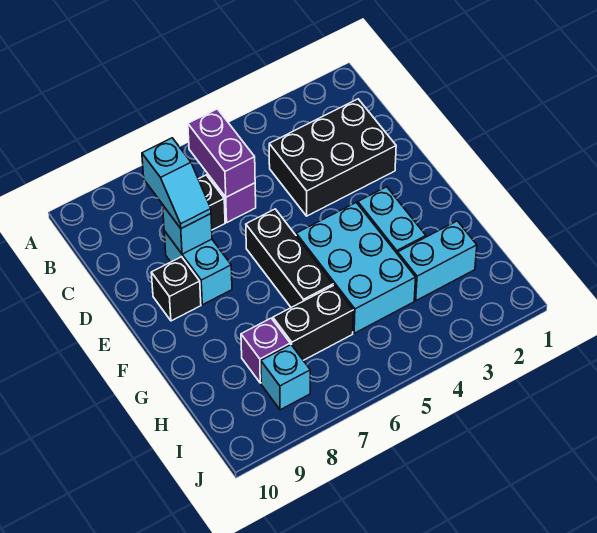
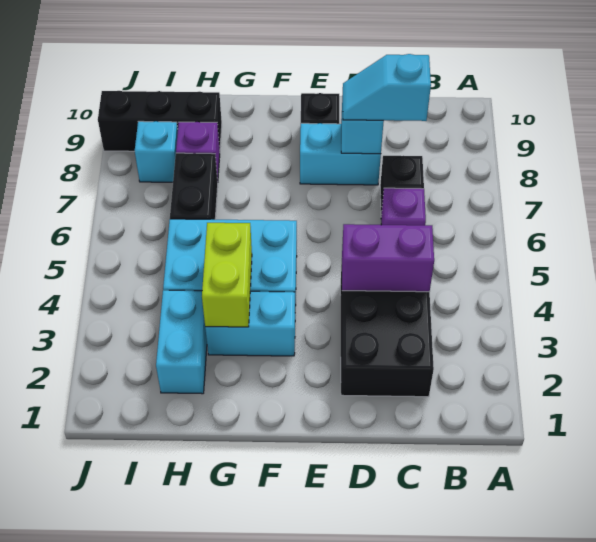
purple brick B6:C6 level 2 -> purple brick C4:D4 level 2
black brick E6:G6 level 1 -> black brick H9:J9 level 1
none -> lime brick G3:G4 level 2

